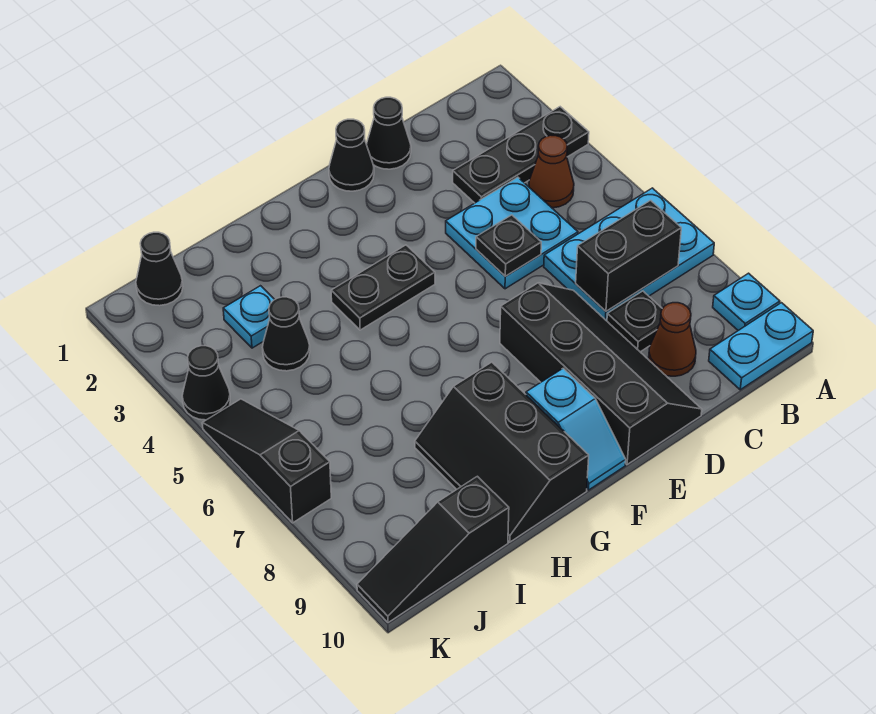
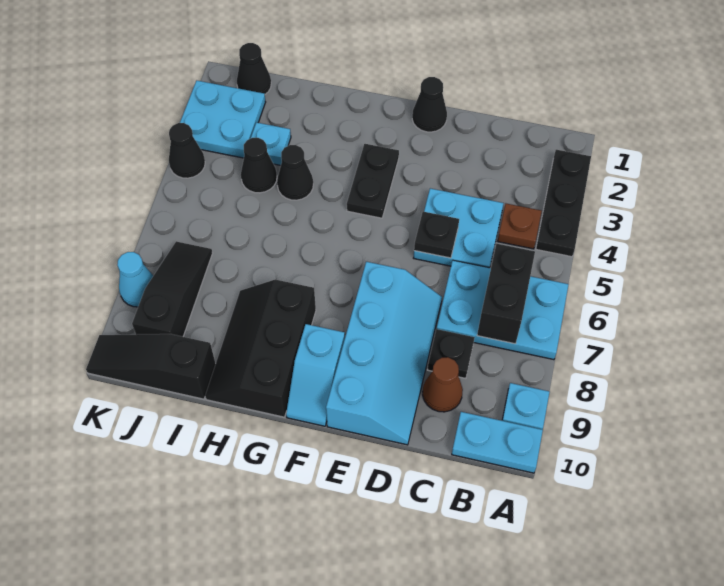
black plate A3:C3 level 1 -> black plate A2:A4 level 1
brown cone B4 level 1 -> brown plate B4 level 1
black brick B7:C7 level 2 -> black brick B6:B7 level 2
black cone D1 level 1 -> black cone H4 level 1
black slope D7:E10 level 1 top E -> cyan slope D7:E10 level 1 top E
black plate F4:G4 level 1 -> black plate F3:F4 level 1
none -> cyan plate J2:K3 level 1
black slope K5:K7 level 1 top 7 -> black slope J7:J9 level 1 top 9
none -> cyan cone K8 level 1

